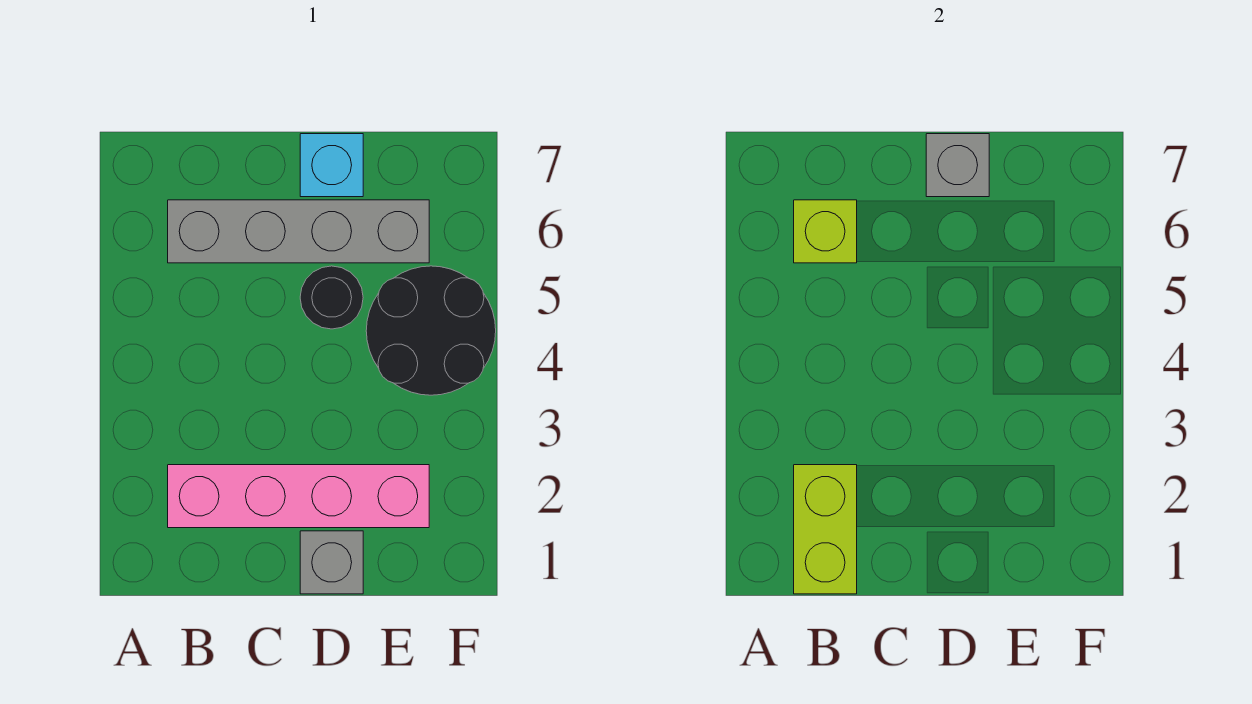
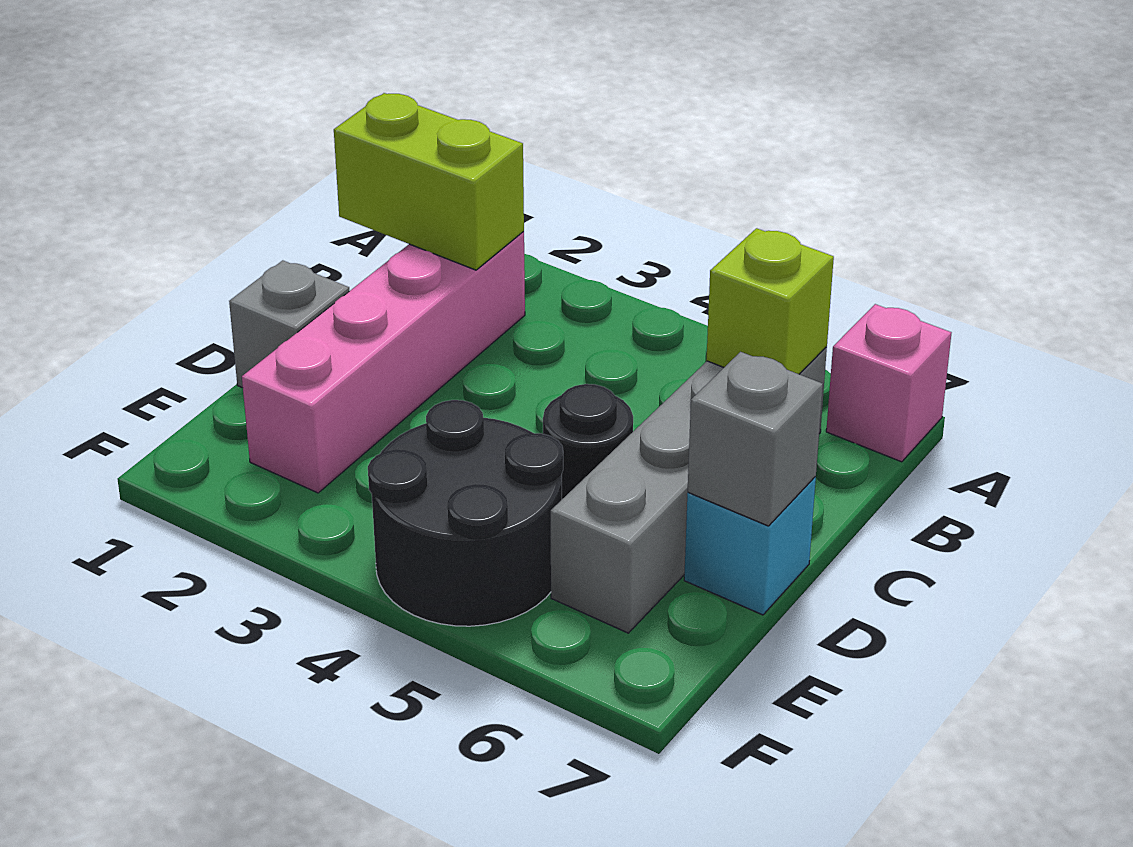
none -> pink brick A7 level 1

